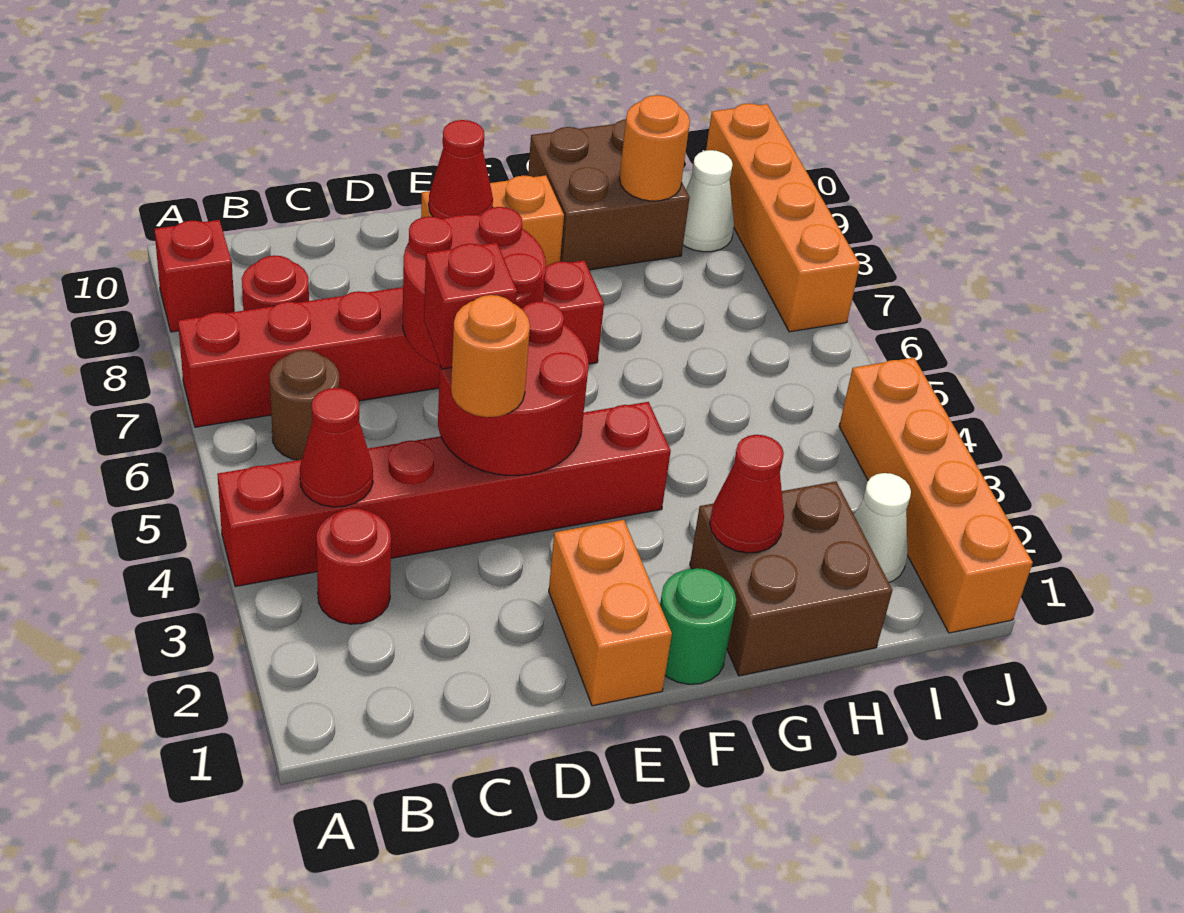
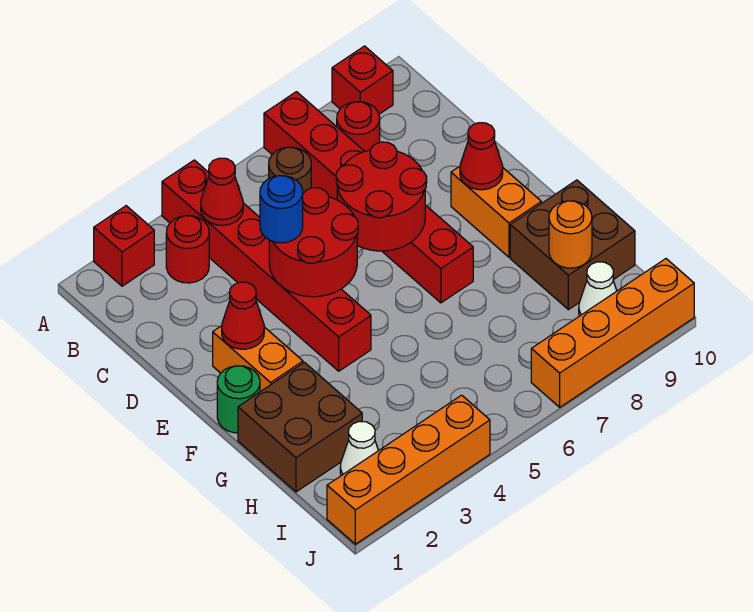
orange round brick D4 level 3 -> blue round brick D4 level 3
red brick D5 level 3 -> red brick A2 level 1
orange brick E1:E2 level 1 -> orange brick E2:F2 level 1
red cone G2 level 2 -> red cone E2 level 2

